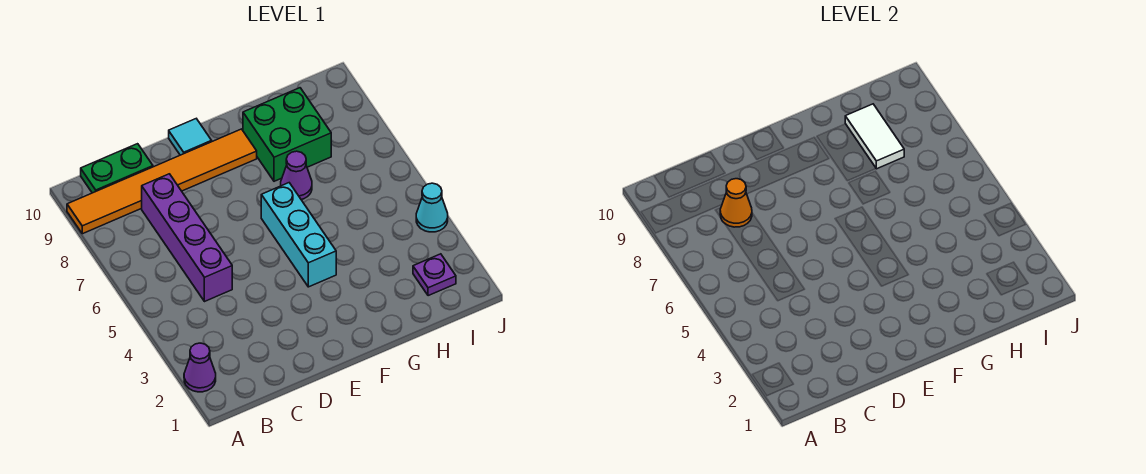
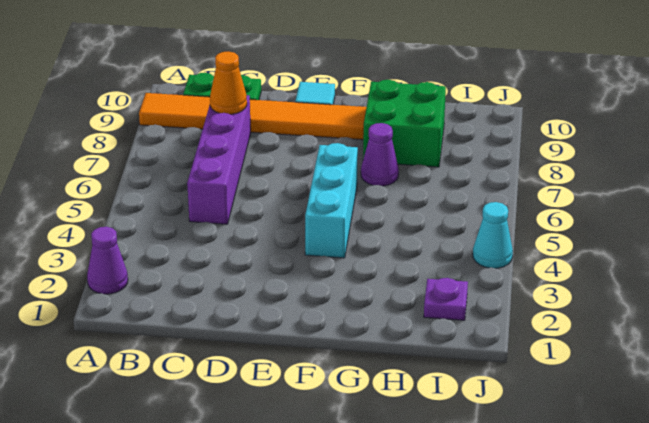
white tile H8:H9 level 2 -> none

